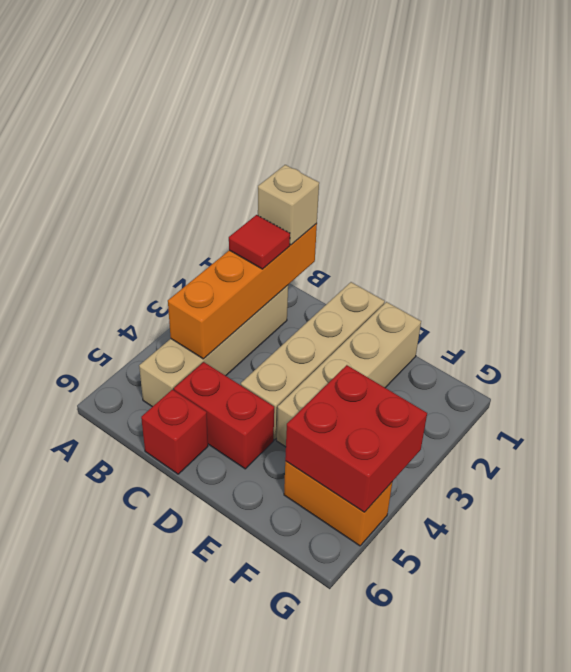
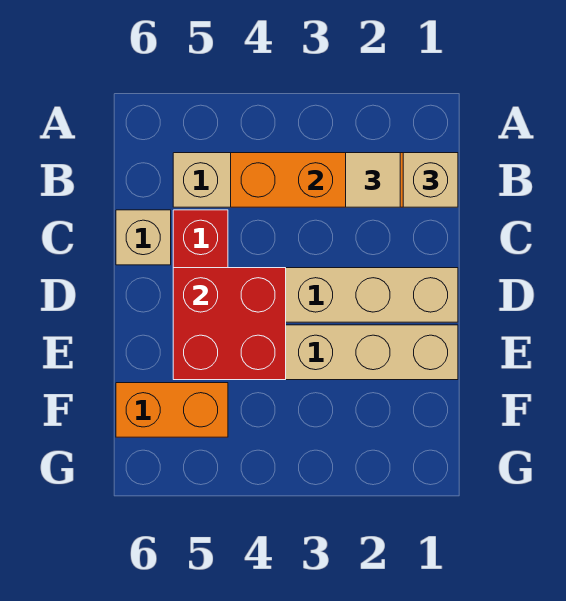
red tile B2 level 3 -> tan tile B2 level 3
red brick C6 level 1 -> tan brick C6 level 1
red brick F4:G5 level 2 -> red brick D4:E5 level 2
orange brick F5:G5 level 1 -> orange brick F5:F6 level 1

